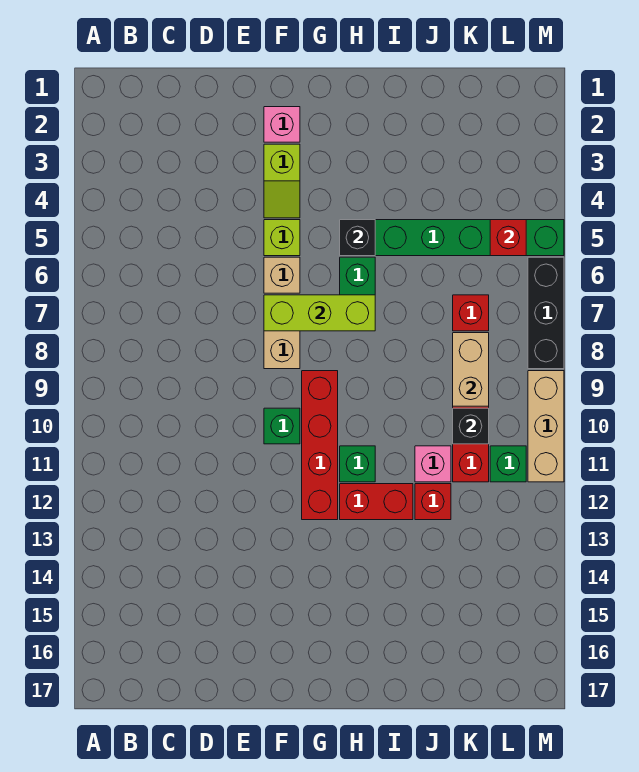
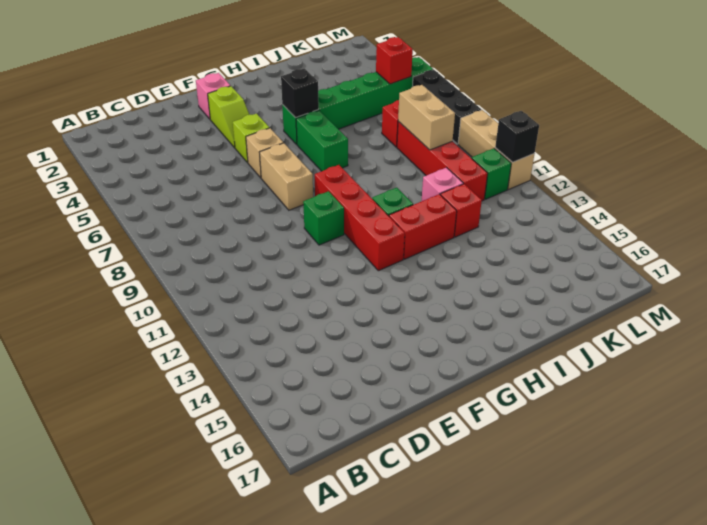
lime brick F7:H7 level 2 -> none
black brick K10 level 2 -> black brick M11 level 2

